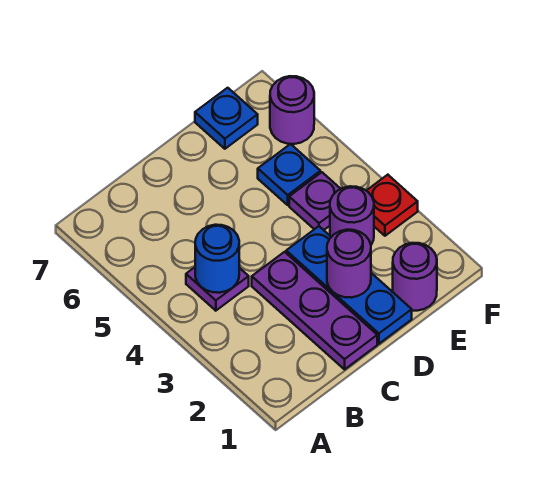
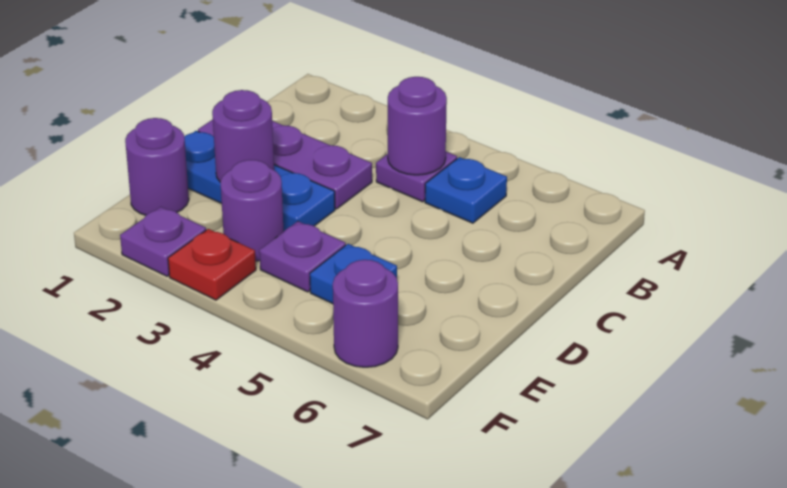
blue round brick B4 level 2 -> purple round brick B4 level 2
blue plate E7 level 1 -> blue plate B5 level 1
none -> purple plate F2 level 1

